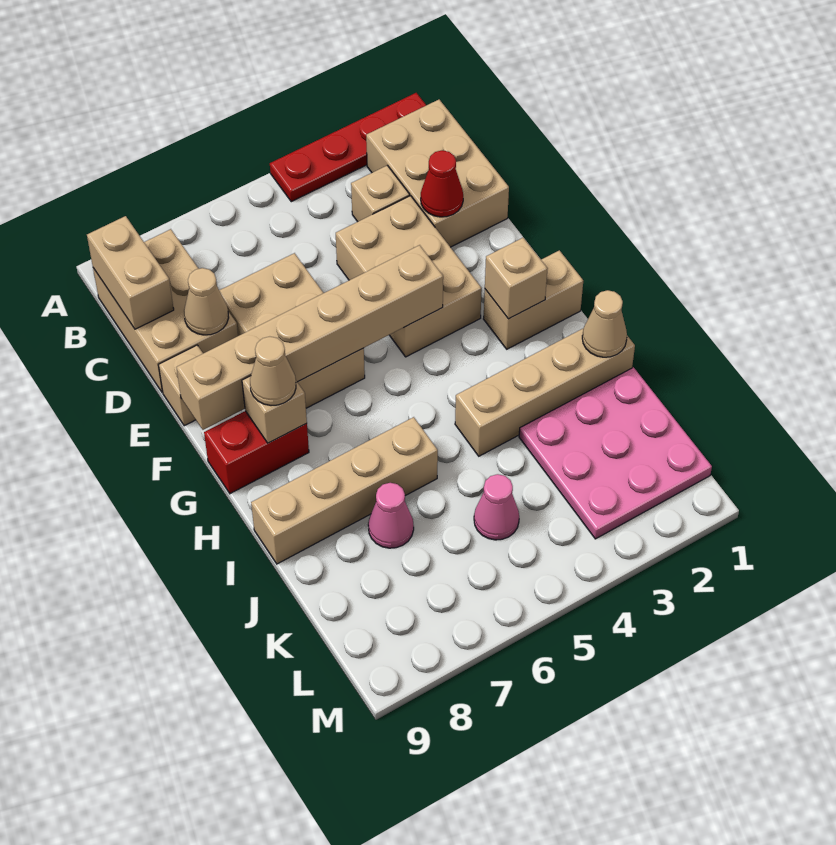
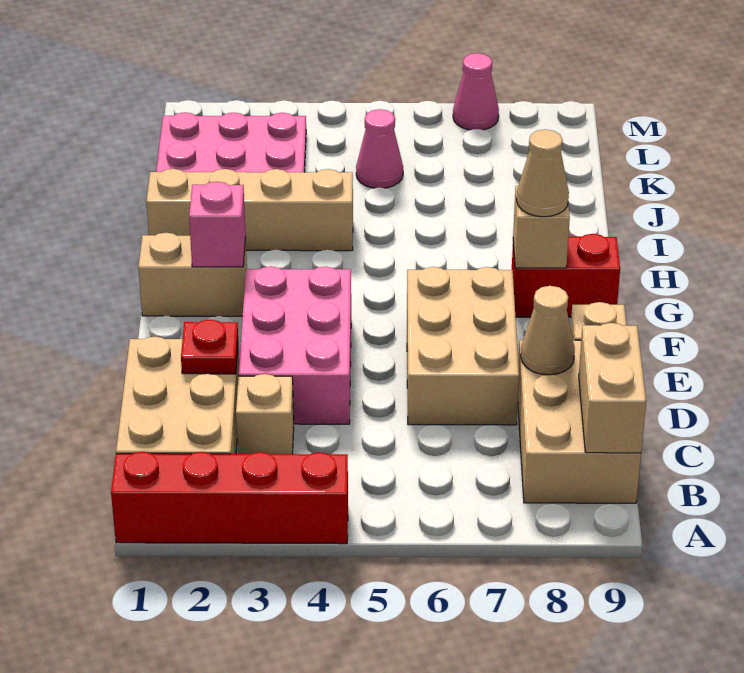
red plate A1:A4 level 1 -> red brick A1:A4 level 1
red cone D2 level 2 -> red plate D2 level 2
tan brick D3:F4 level 1 -> pink brick D3:F4 level 1
tan brick F4:F9 level 2 -> none
tan brick G2 level 2 -> pink brick G2 level 2
tan cone I1 level 2 -> none
tan brick I6:I9 level 1 -> none
pink cone J7 level 1 -> pink cone M7 level 1

